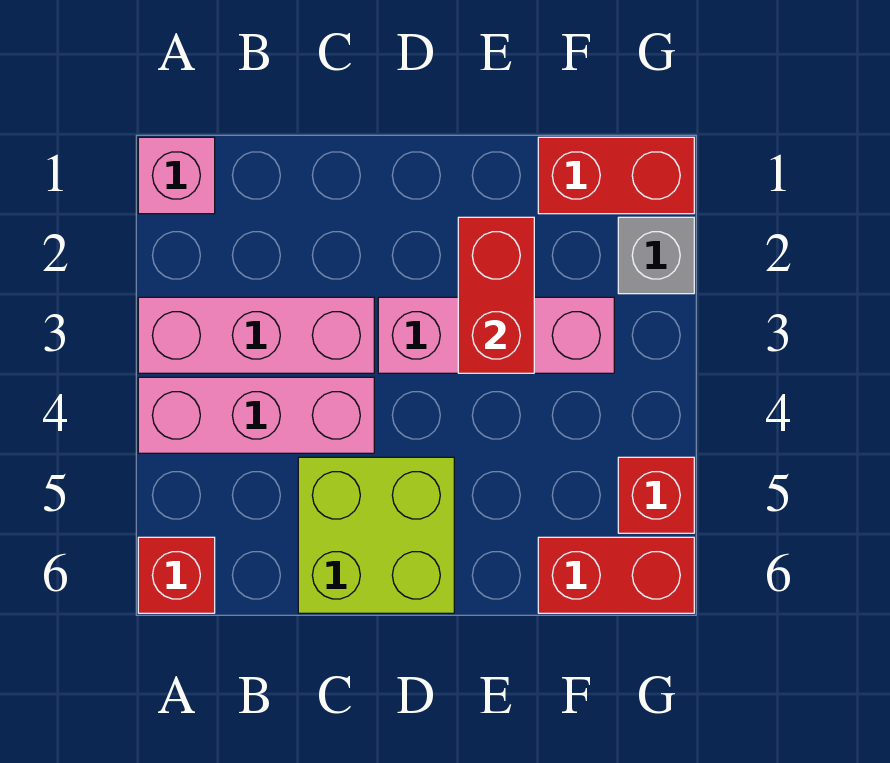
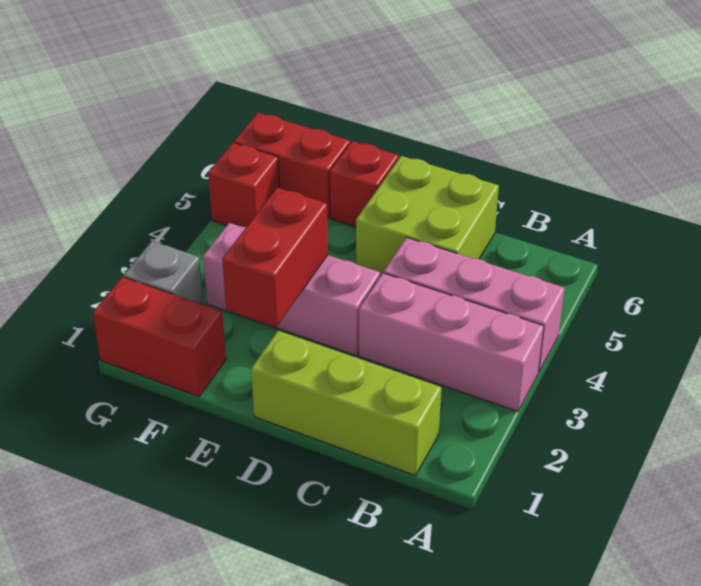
pink brick A1 level 1 -> none
red brick A6 level 1 -> red brick E6 level 1
none -> lime brick B1:D1 level 1

